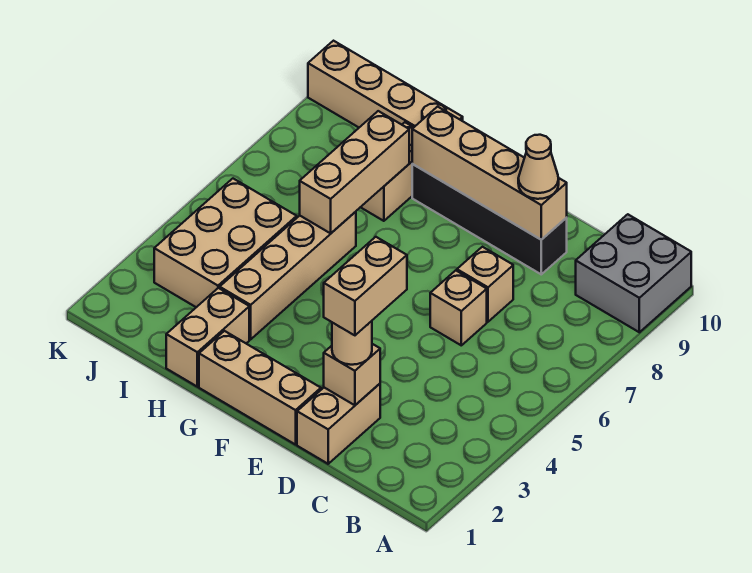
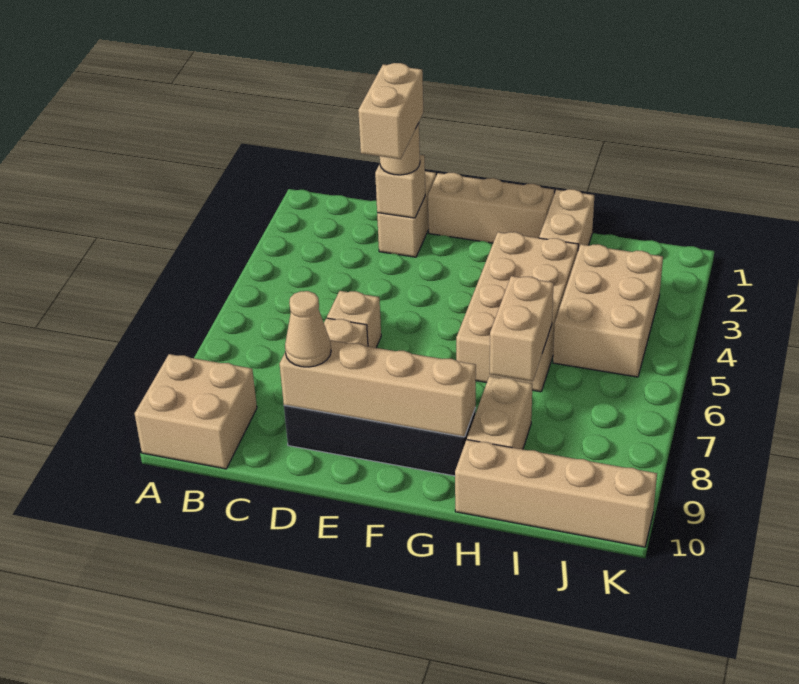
grey brick A9:B10 level 1 -> tan brick A9:B10 level 1
tan brick H3:H6 level 1 -> tan brick G3:H6 level 1
tan brick H6:H8 level 2 -> tan brick H6:H7 level 2

